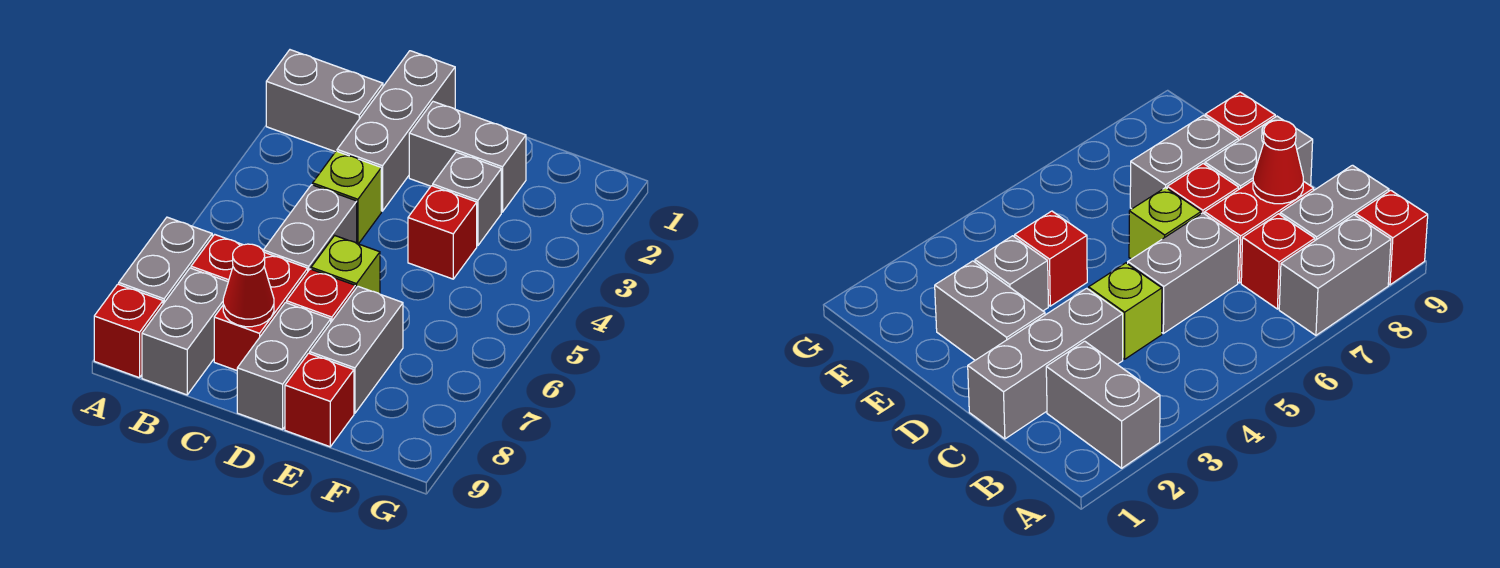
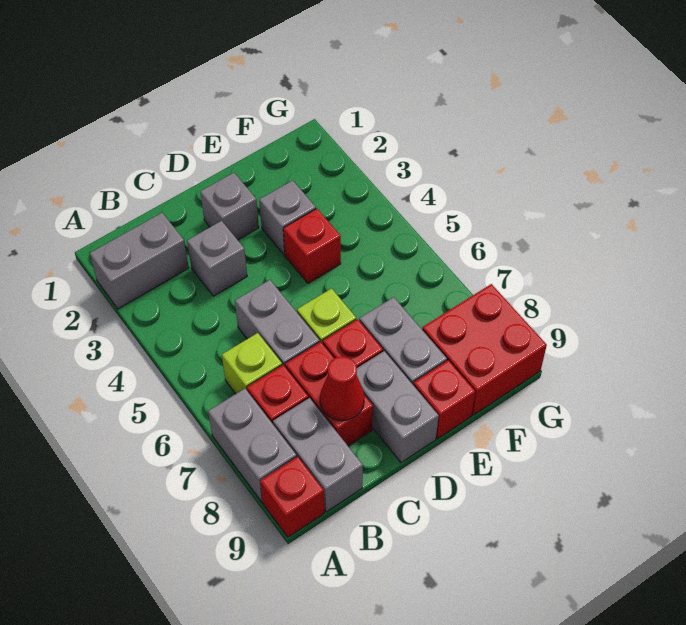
grey brick C1:C3 level 1 -> grey brick C3 level 1
lime brick C4 level 1 -> lime brick B6 level 1
grey brick D2:E2 level 1 -> grey brick D2 level 1
none -> red brick F8:G9 level 1

